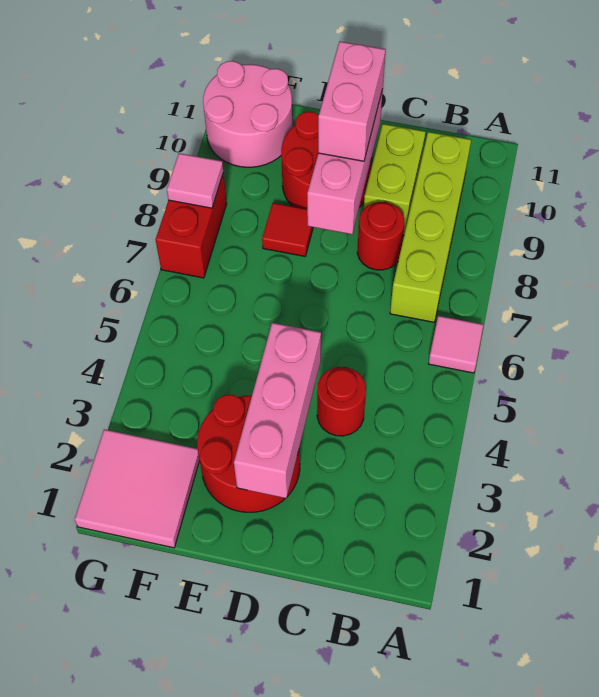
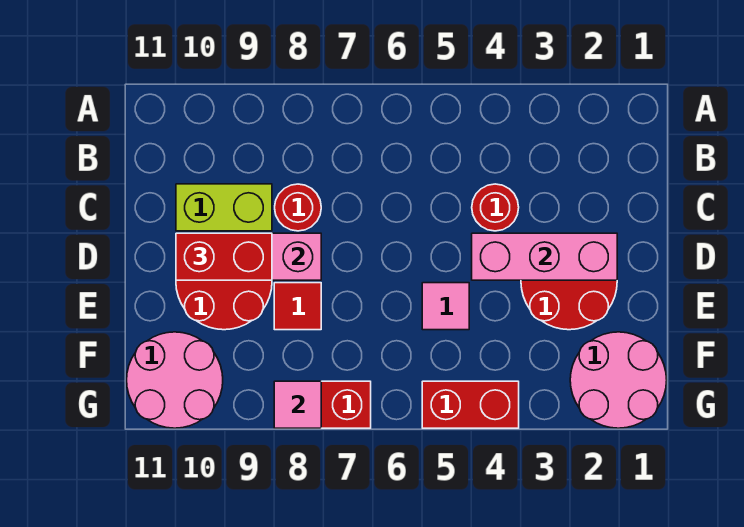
pink tile A6 level 1 -> pink tile E5 level 1
lime brick B7:B10 level 1 -> none
pink brick D9:D10 level 3 -> red brick D9:D10 level 3
pink tile F1:G2 level 1 -> pink round brick F1:G2 level 1
none -> red brick G4:G5 level 1

